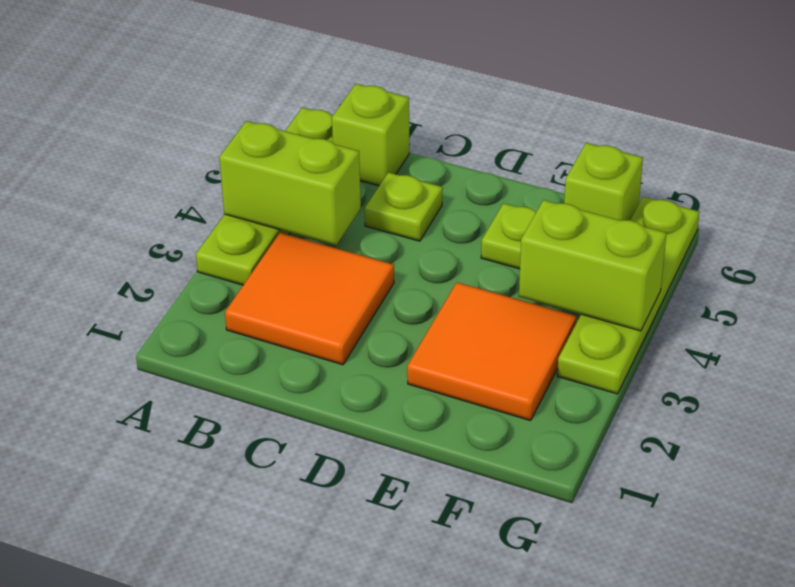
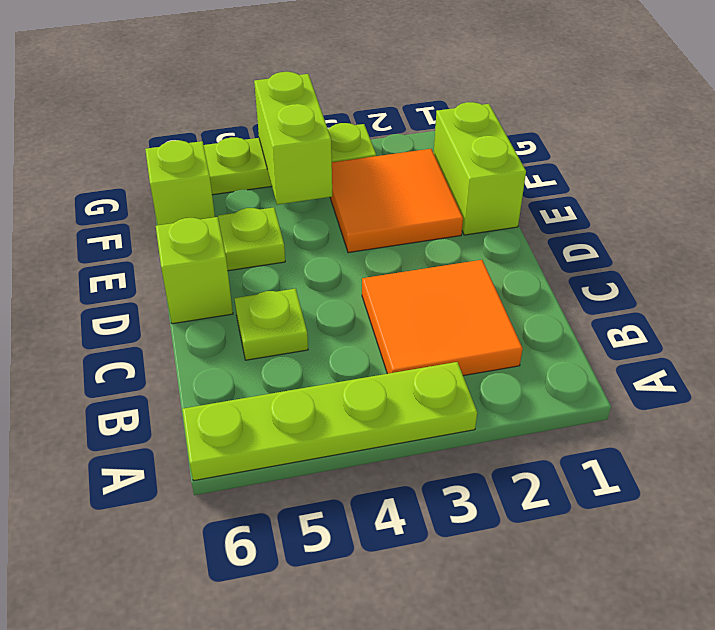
lime brick A4:B4 level 2 -> lime brick E1:F1 level 1
lime brick B6 level 1 -> lime brick D6 level 1

